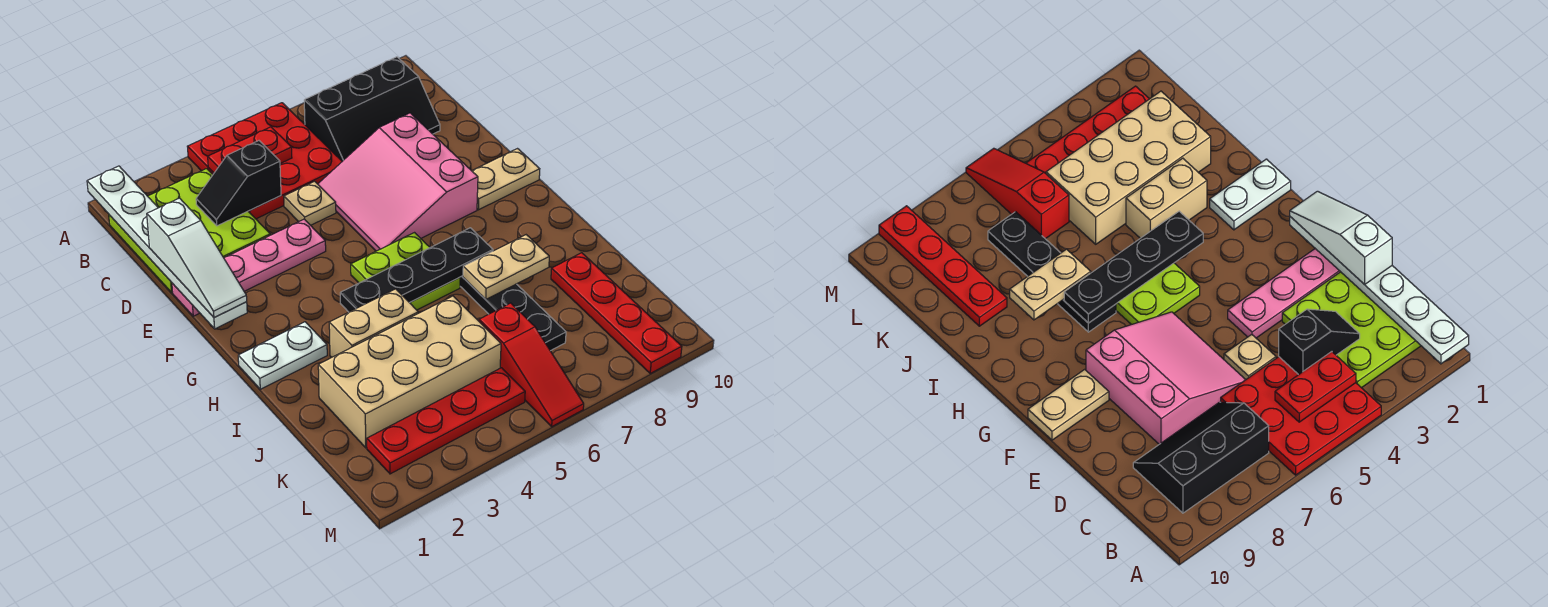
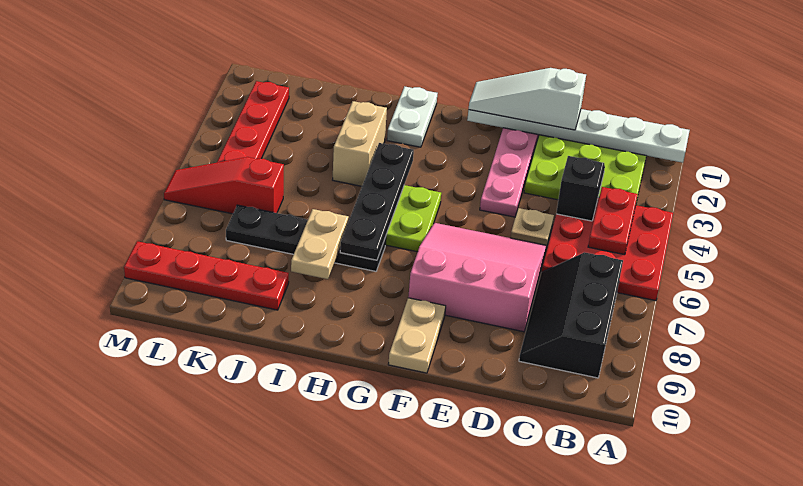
tan brick J2:K5 level 1 -> none

